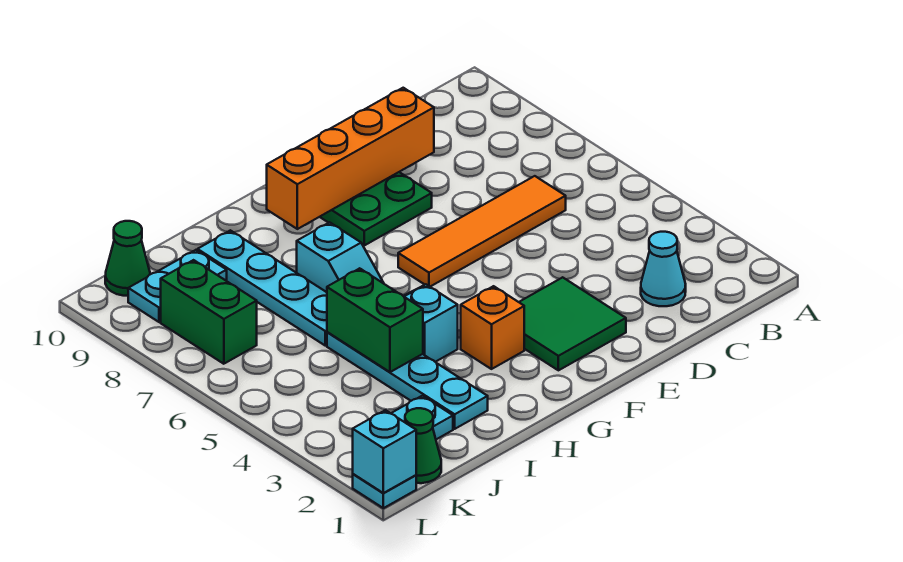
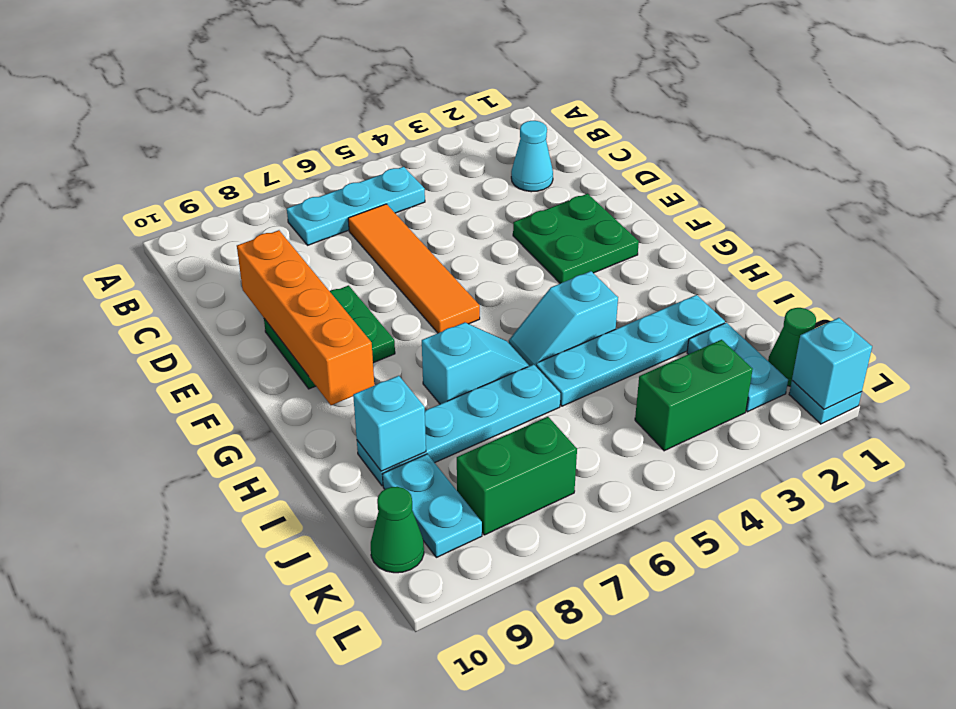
none -> cyan plate B5:B7 level 1
green tile E2:F3 level 1 -> green plate E2:F3 level 1
orange brick G3 level 1 -> none
green brick I4:I5 level 2 -> green brick K3:K4 level 1
none -> cyan brick I9 level 2

